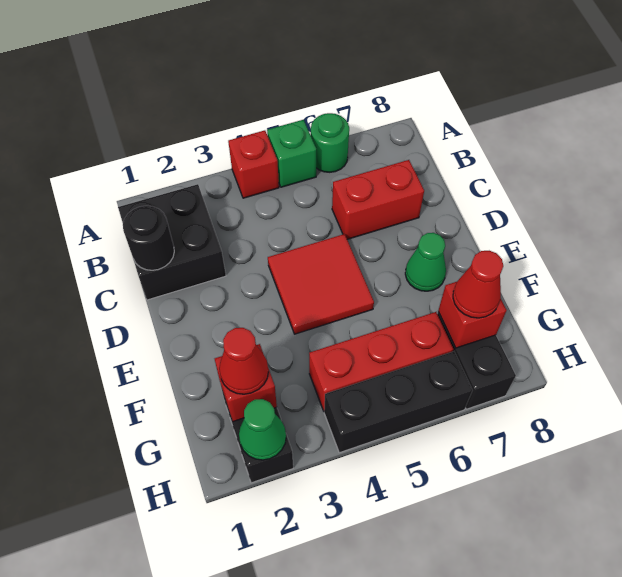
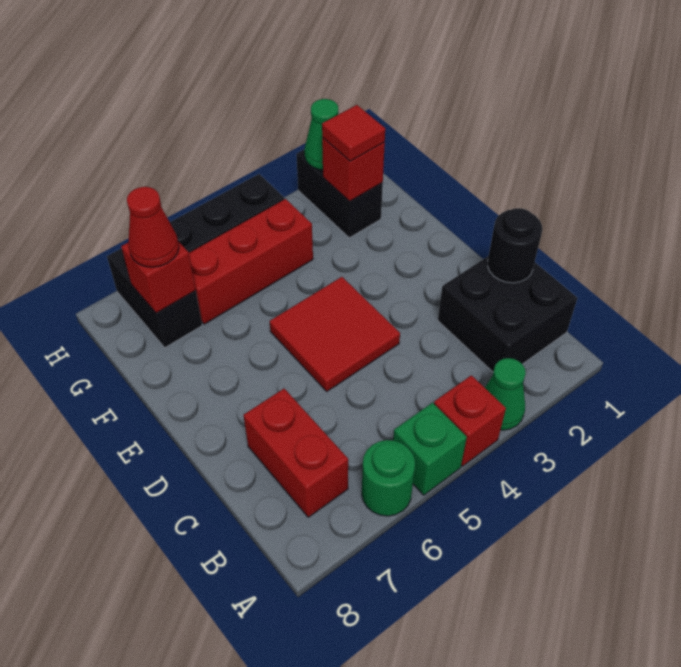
red brick C6:C7 level 1 -> red brick B7:C7 level 1
green cone E7 level 1 -> green cone A3 level 1
red cone G2 level 3 -> red tile G2 level 3

